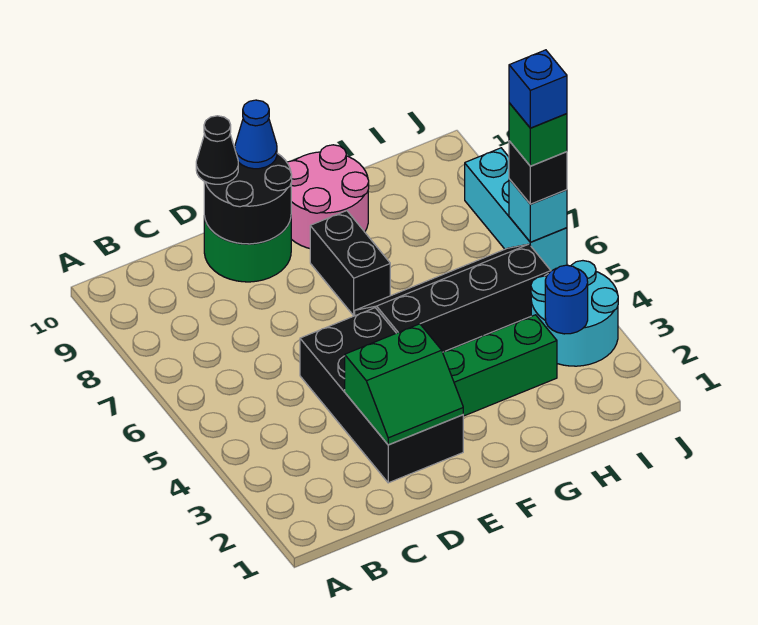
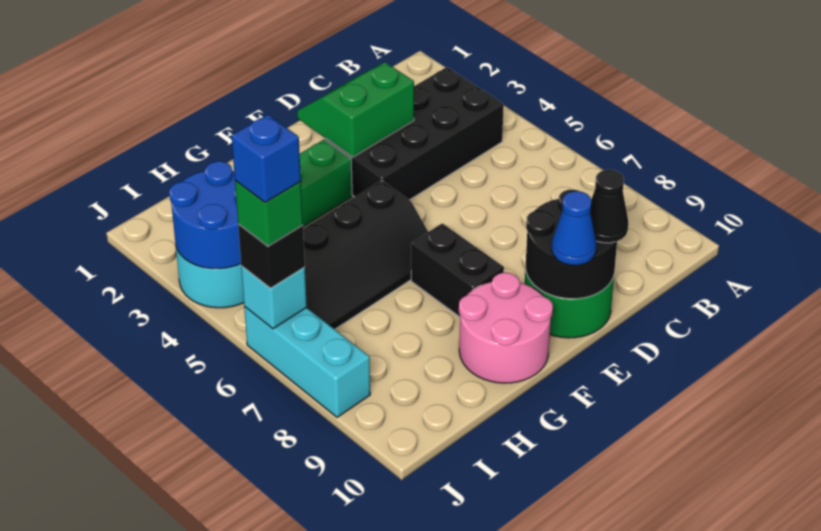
black brick D2:E5 level 1 -> black brick B3:E4 level 1
blue round brick I3 level 2 -> blue round brick I3:J4 level 2

